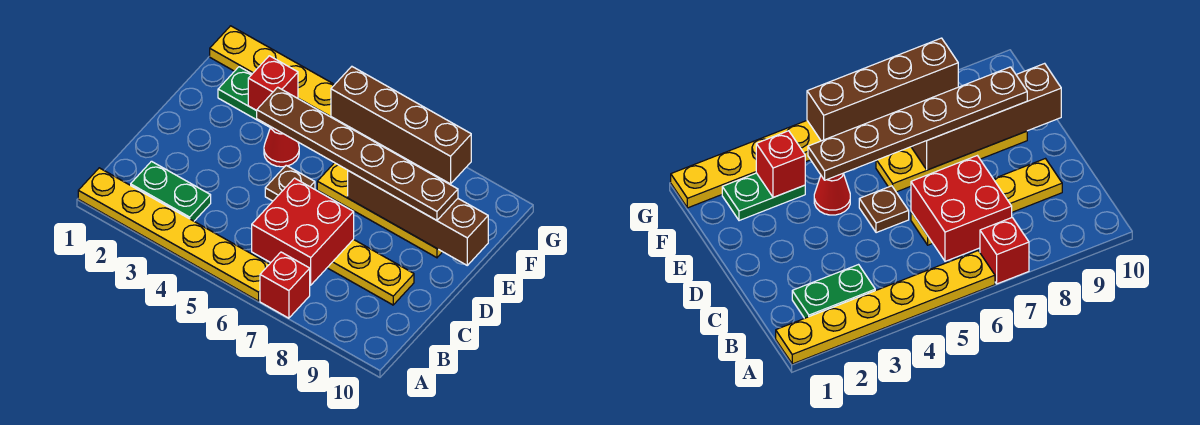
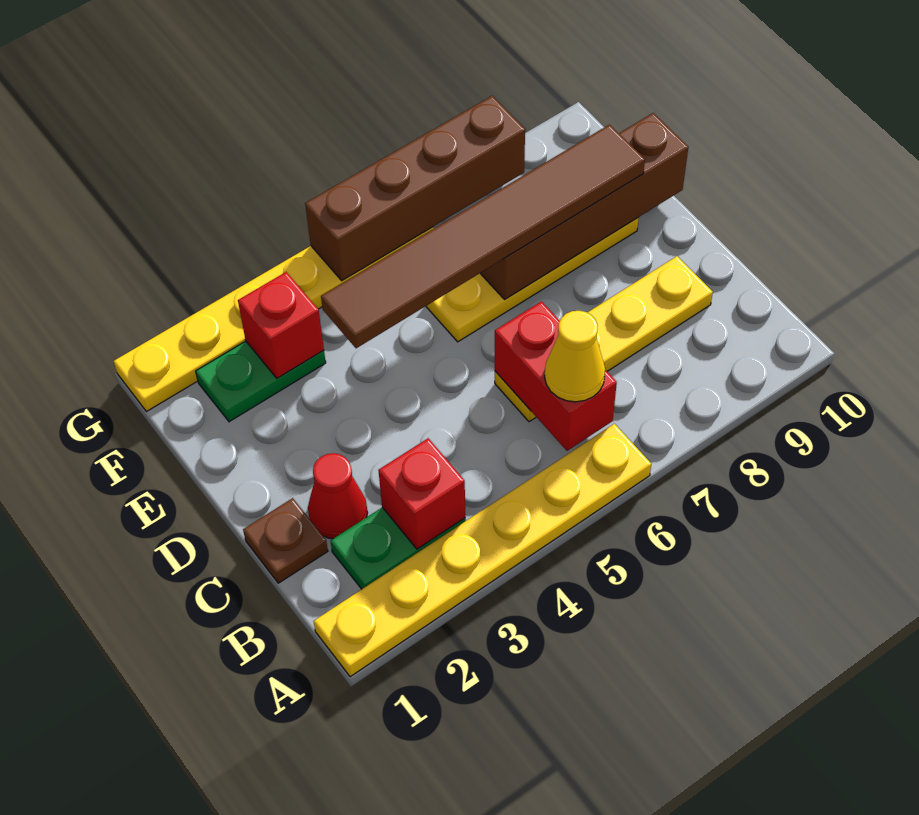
red brick A7 level 1 -> red brick B3 level 2
red brick B6:C7 level 2 -> red brick B6:C6 level 2
none -> yellow cone B6 level 3
brown plate D5 level 1 -> brown plate C1 level 1
red cone E4 level 1 -> red cone C2 level 1
brown plate E4:E9 level 3 -> brown tile E4:E9 level 3

